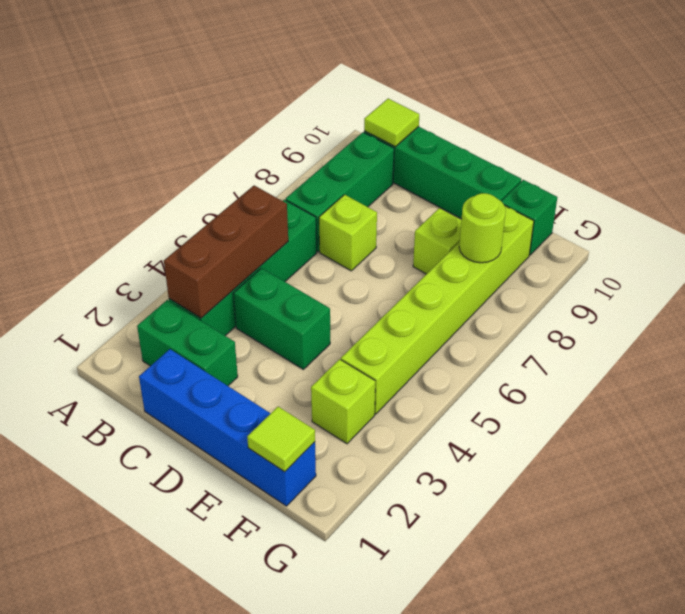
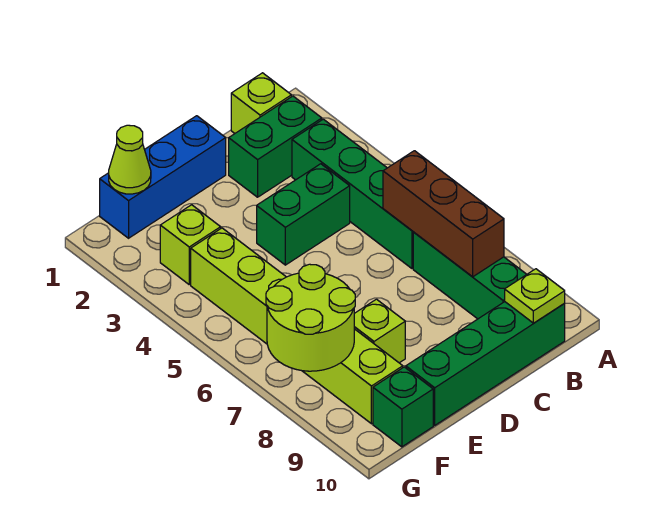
brown brick B3:B5 level 2 -> brown brick B6:B8 level 2
lime tile B10 level 2 -> lime plate B10 level 2
blue brick C1:F1 level 1 -> blue brick D1:F1 level 1
lime brick C7 level 1 -> lime brick B1 level 1
lime tile F1 level 2 -> lime cone F1 level 2
lime round brick F8 level 2 -> lime round brick F7:G8 level 2

